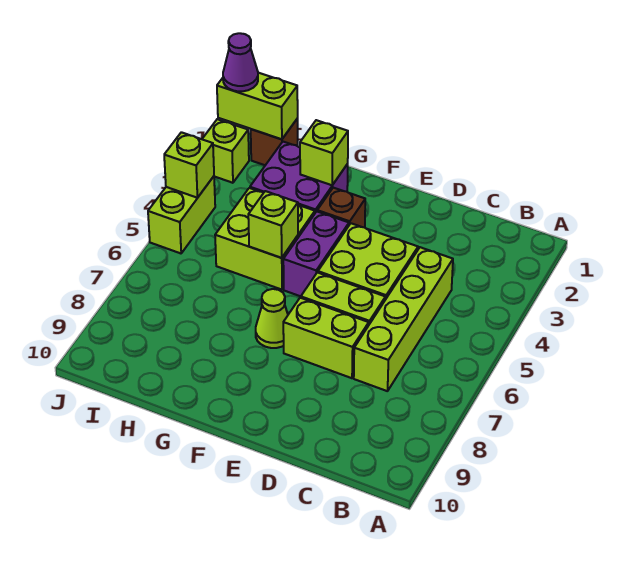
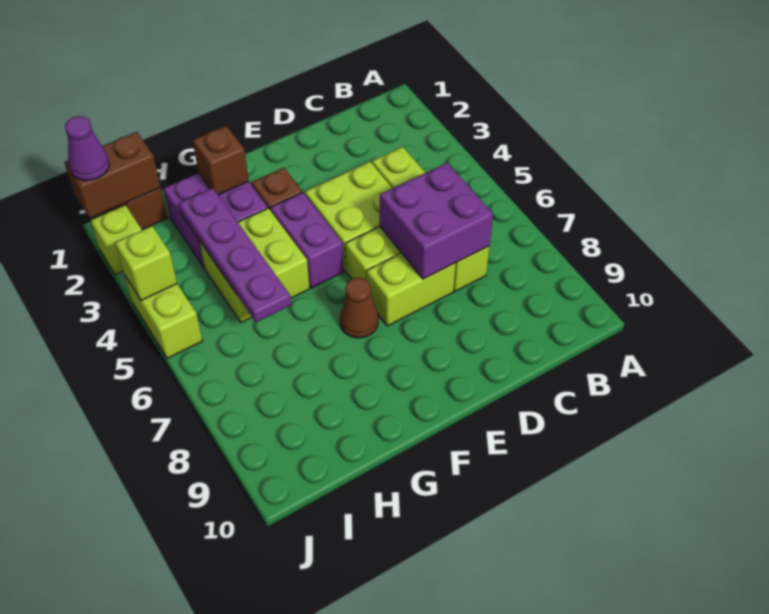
none -> purple brick C6:D7 level 2
lime cone F7 level 1 -> brown cone F7 level 1
lime brick G2 level 2 -> brown brick G2 level 2
lime brick G5 level 2 -> none
none -> purple plate H3:H6 level 2
lime brick I1:J1 level 2 -> brown brick I1:J1 level 2

